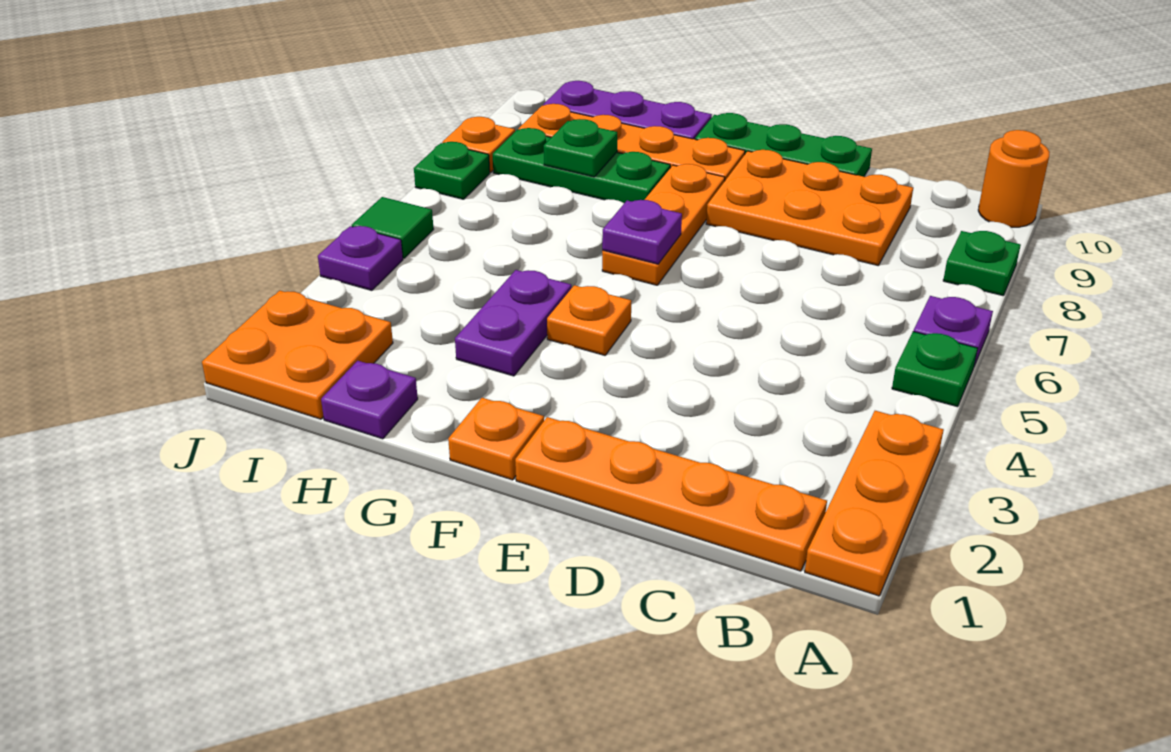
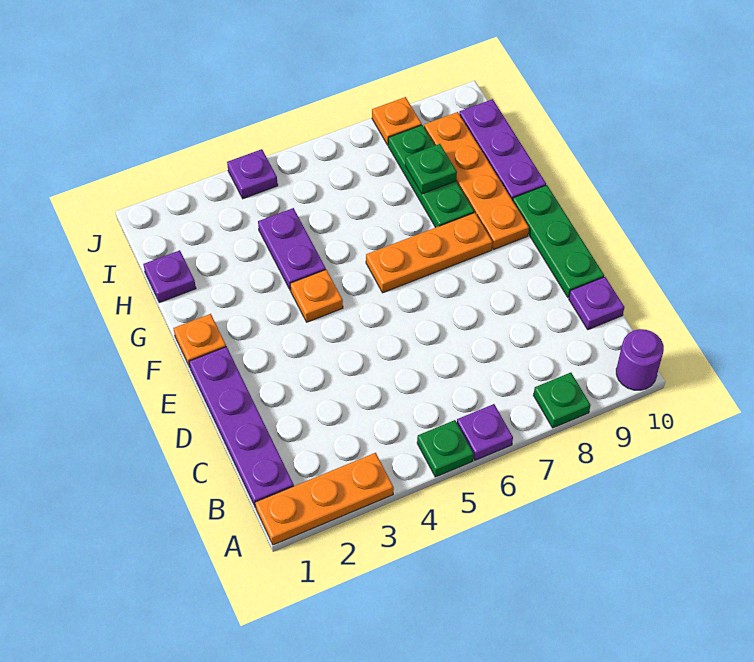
orange round brick A10 level 1 -> purple round brick A10 level 1
orange plate B1:E1 level 1 -> purple plate B1:E1 level 1
orange plate C8:E9 level 1 -> none
purple plate F6 level 2 -> purple plate C10 level 1
purple plate G3:G4 level 1 -> purple plate G4:H4 level 1
orange plate I1:J2 level 1 -> none
green tile J5 level 1 -> none
green plate J7 level 1 -> none

